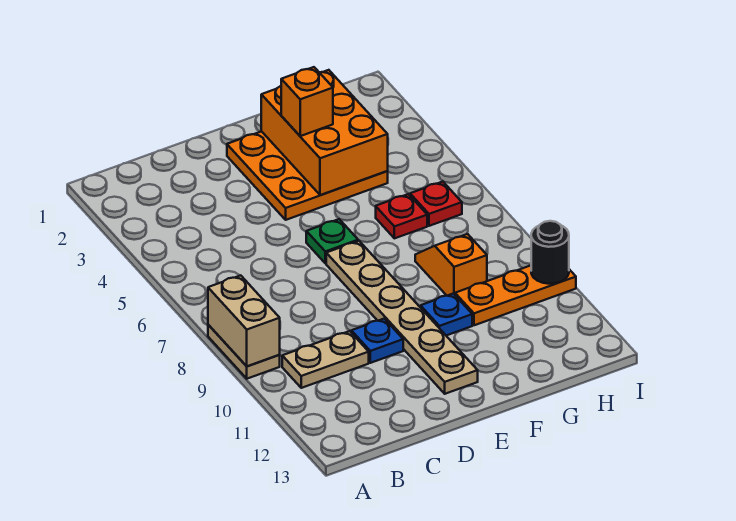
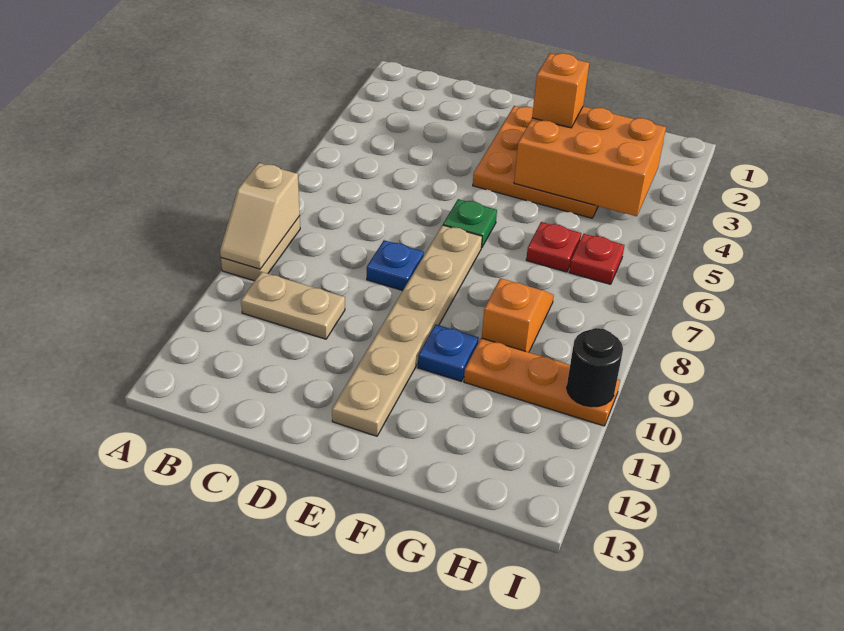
tan brick A8:A9 level 2 -> tan slope A8:A9 level 2 top 8
blue plate D10 level 1 -> blue plate D8 level 1
orange brick F2:G4 level 2 -> orange brick F3:H4 level 2

